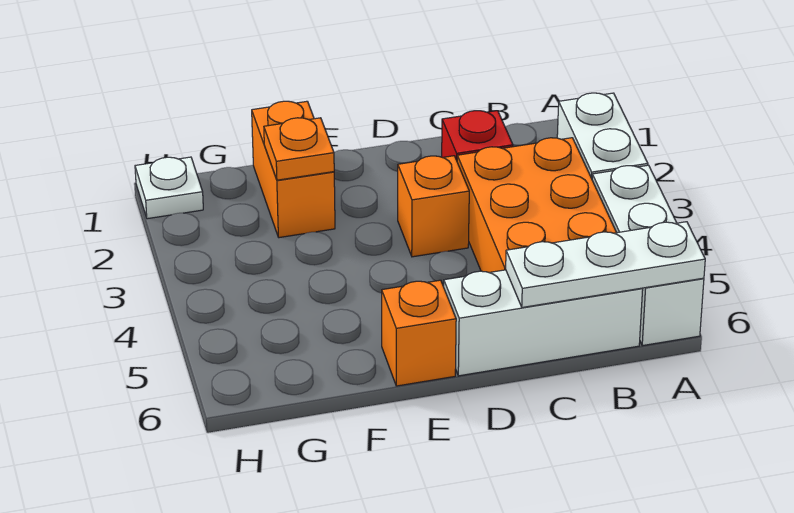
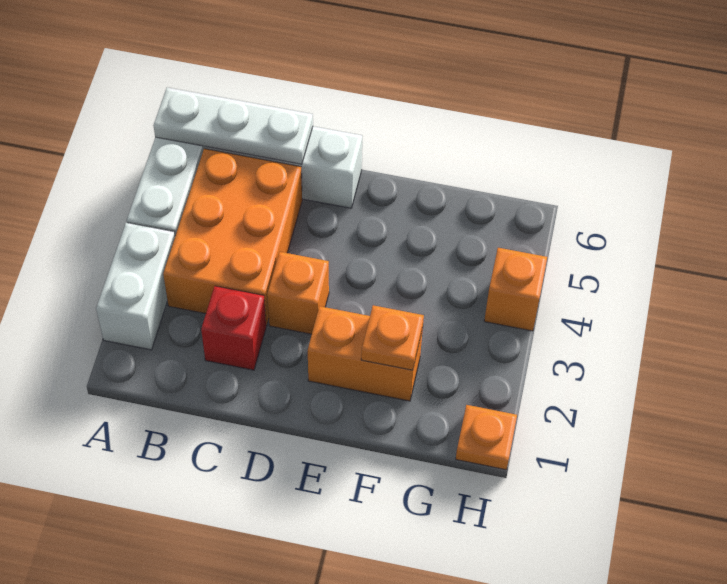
orange brick E6 level 1 -> orange brick H4 level 1
orange brick F1:F2 level 1 -> orange brick E2:F2 level 1
white plate H1 level 1 -> orange plate H1 level 1

